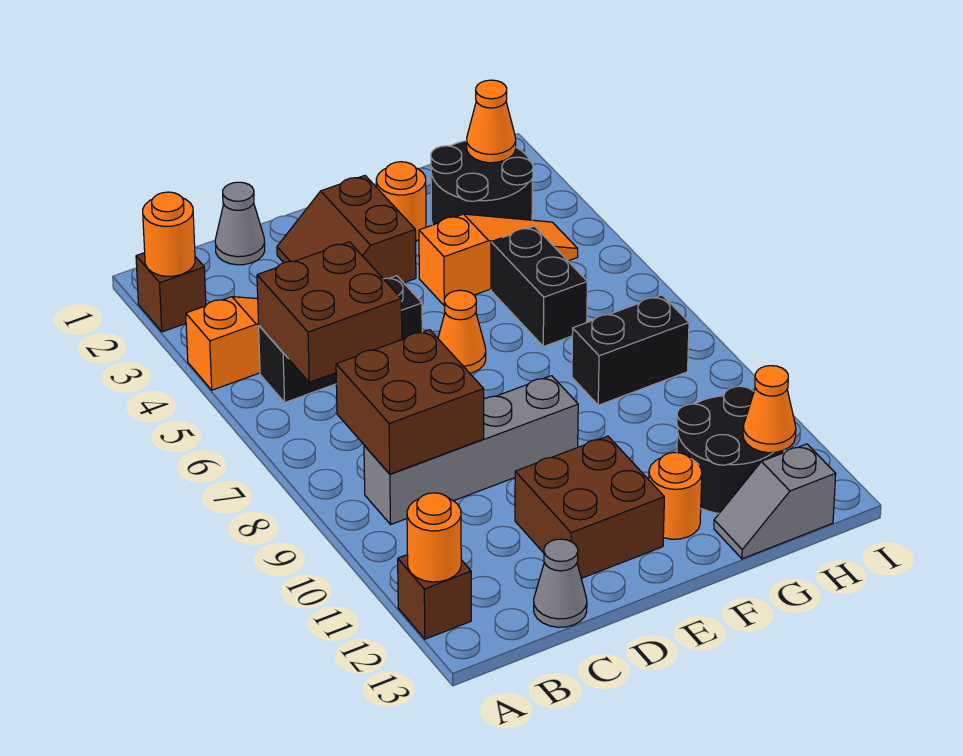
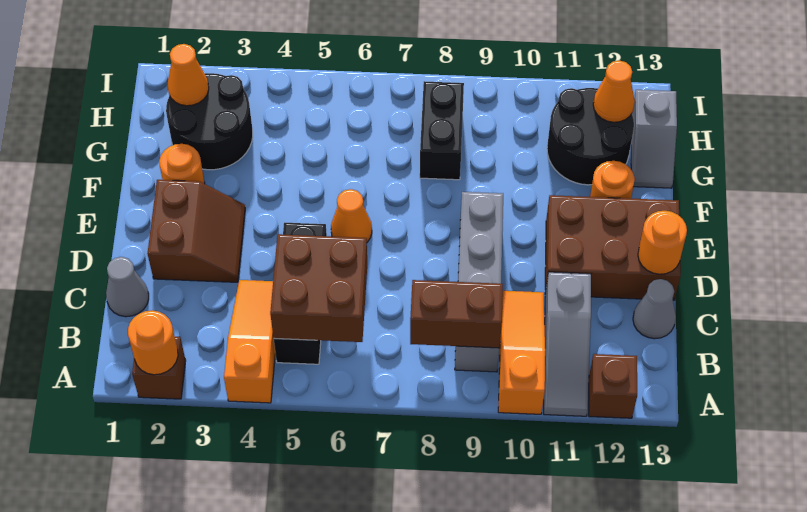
none -> grey slope A11:C11 level 1 top C
orange round brick A12 level 2 -> orange round brick D13 level 2
brown brick B8:C9 level 2 -> brown brick B8:B9 level 2
brown slope D2:E3 level 1 top E -> brown slope D2:E3 level 1 top 2
brown brick D11:E12 level 1 -> brown brick D11:E13 level 1
orange slope F4:H4 level 1 top F -> orange slope A10:C10 level 1 top A
black brick G5:G6 level 1 -> none

